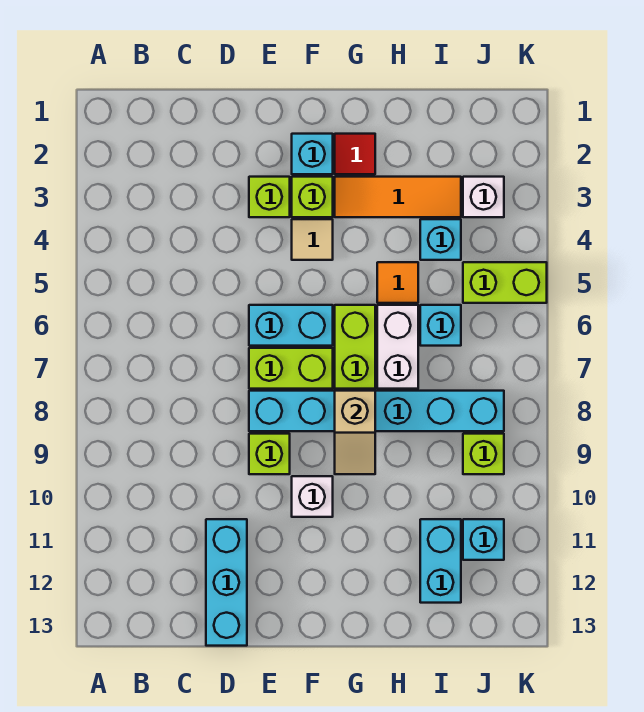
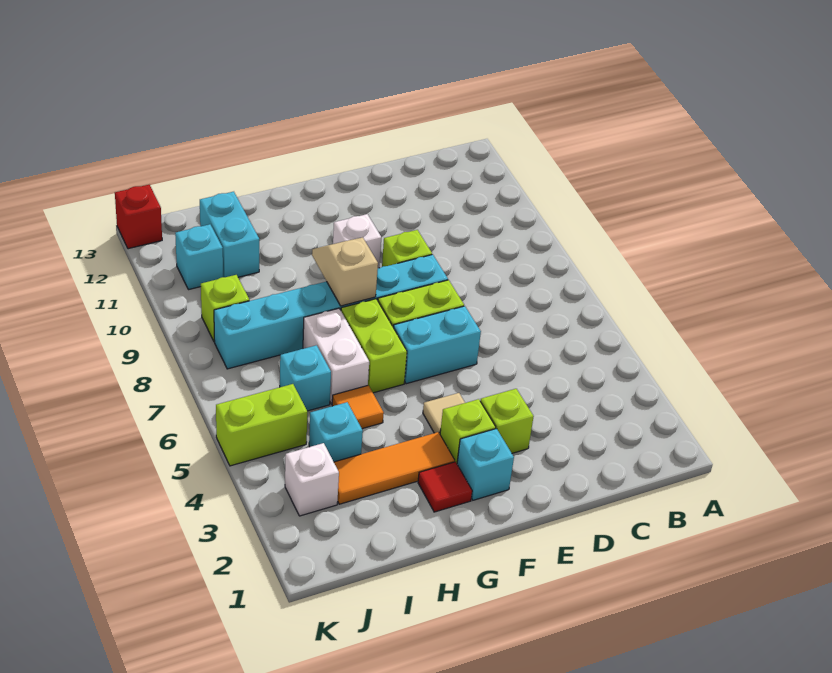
cyan brick D11:D13 level 1 -> none
none -> red brick K13 level 1

